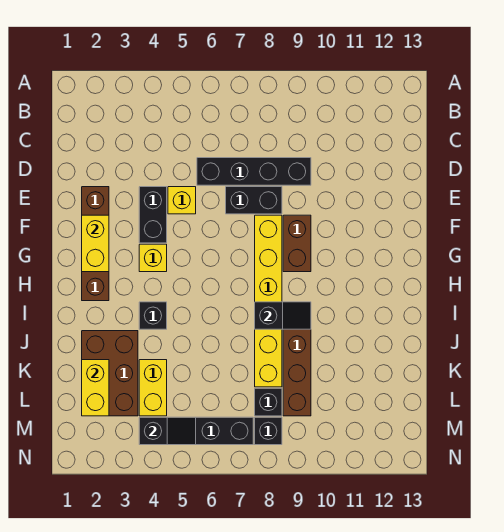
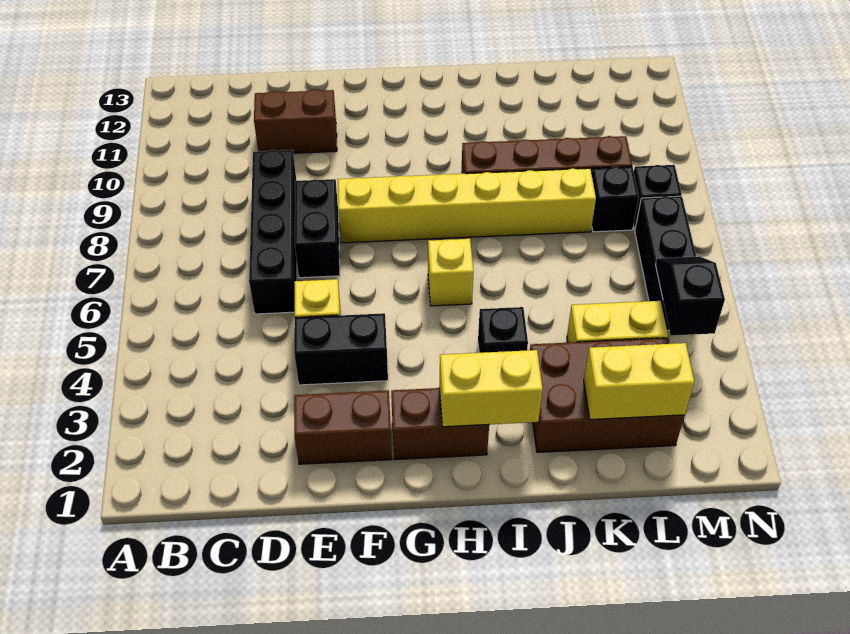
yellow brick F2:G2 level 2 -> yellow brick H2:I2 level 2
brown brick F9:G9 level 1 -> brown brick D11:E11 level 1
yellow brick G4 level 1 -> yellow brick H6 level 1
black slope I8:I9 level 2 top 8 -> none

